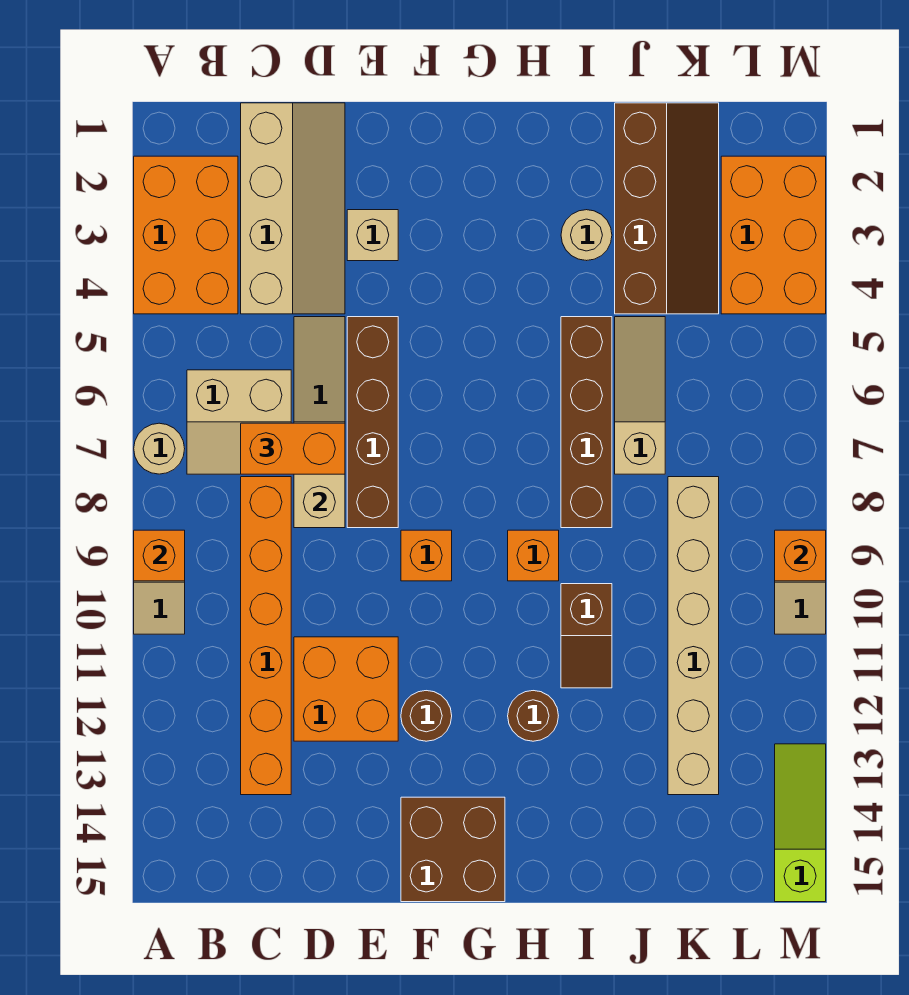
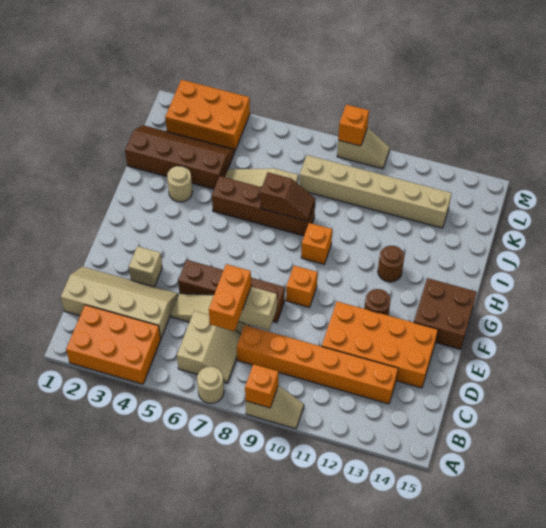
orange brick D11:E12 level 1 -> orange brick D11:E14 level 1
brown slope I10:I11 level 1 top 10 -> brown slope I7:I8 level 2 top 7
lime slope M13:M15 level 1 top 15 -> none

